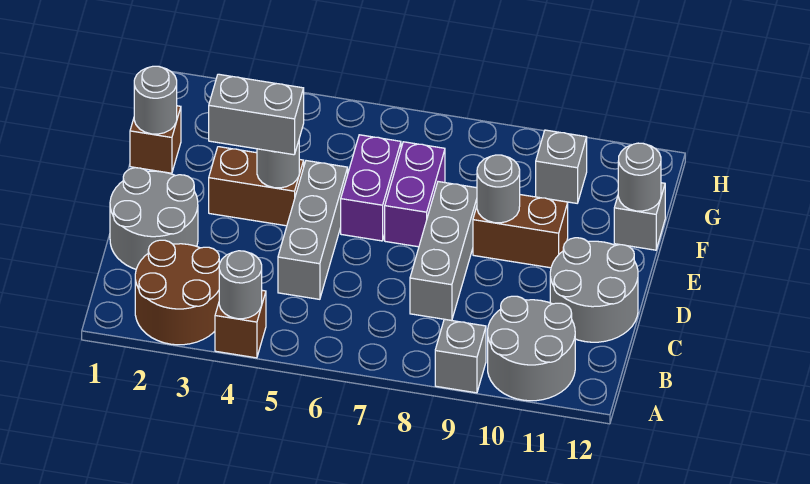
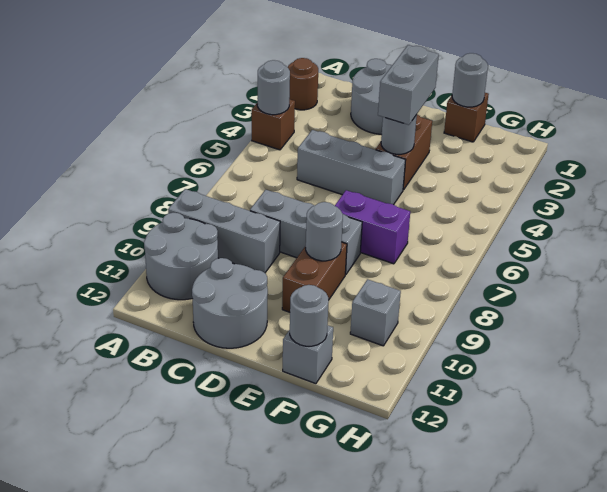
brown round brick A2:B3 level 1 -> brown round brick A2 level 1
grey brick A9 level 1 -> grey brick A9:C9 level 1
purple brick E6:F6 level 1 -> none

